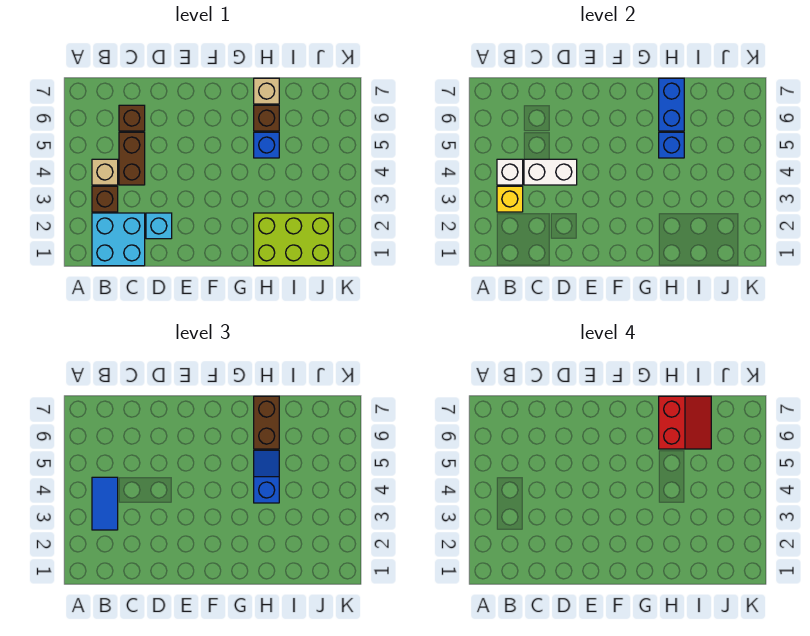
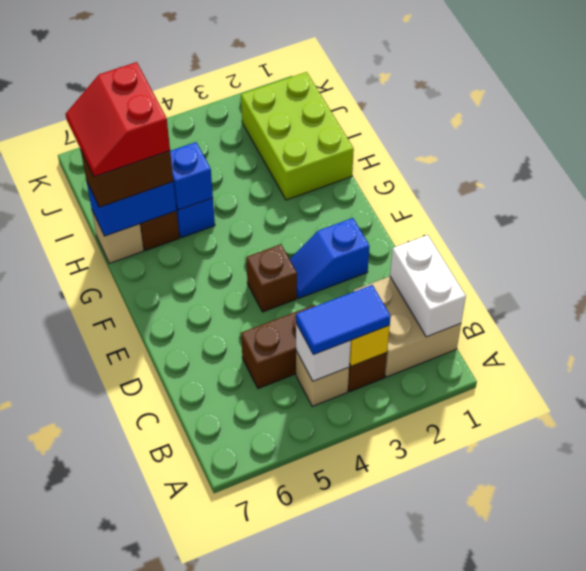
cyan brick B1:C2 level 1 -> tan brick B1:C2 level 1
white brick C4:D4 level 2 -> white brick B1:C1 level 2
brown brick C6 level 1 -> brown brick E4 level 1
cyan brick D2 level 1 -> none
blue slope H4:H5 level 3 top 4 -> blue slope E2:E3 level 1 top 2
red slope H6:I7 level 4 top H -> red slope H6:I7 level 4 top 6

